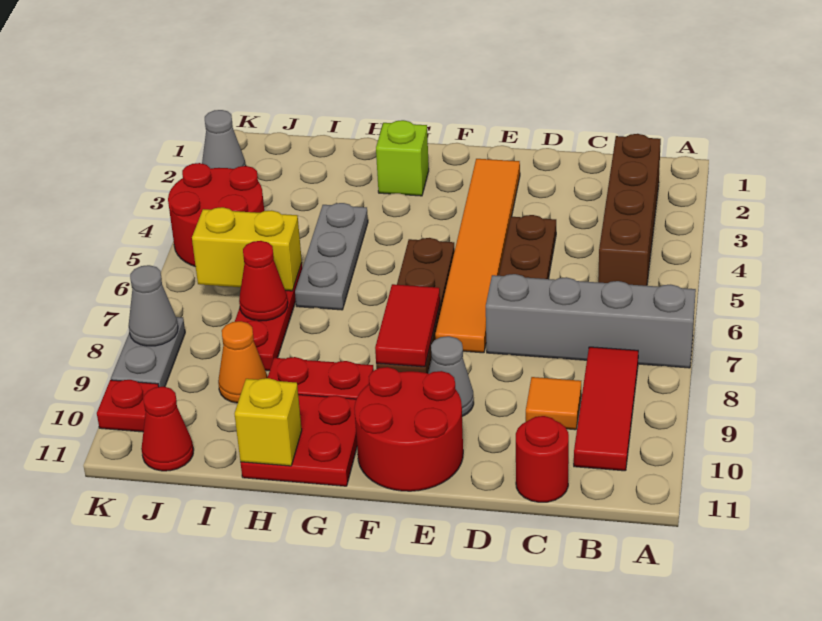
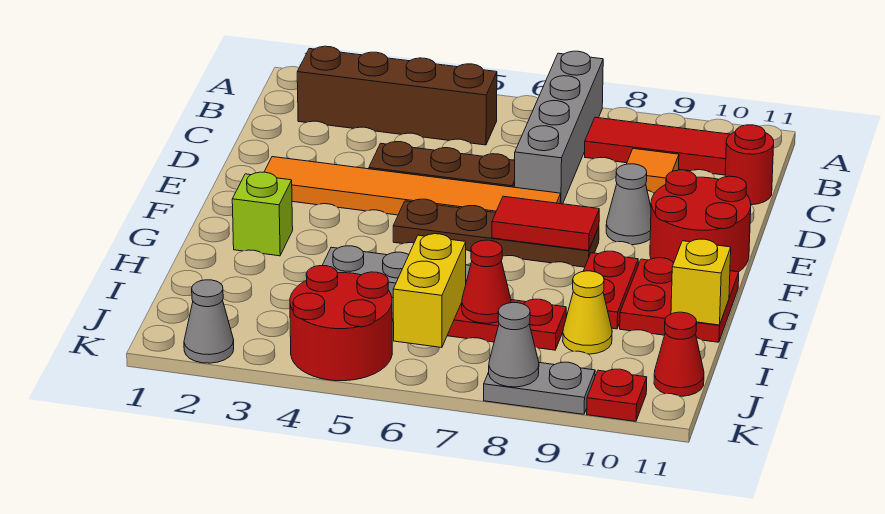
orange cone I9 level 1 -> yellow cone I9 level 1

